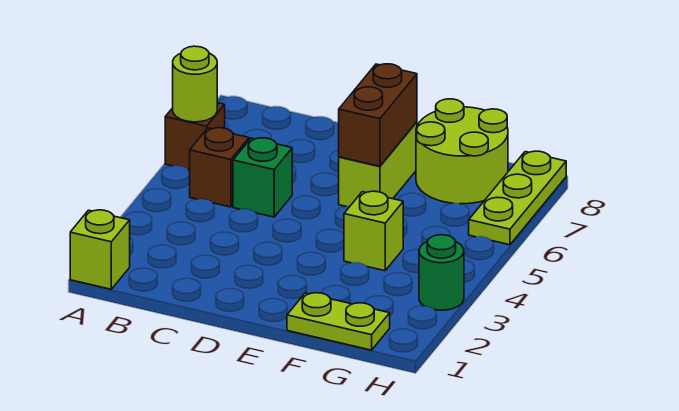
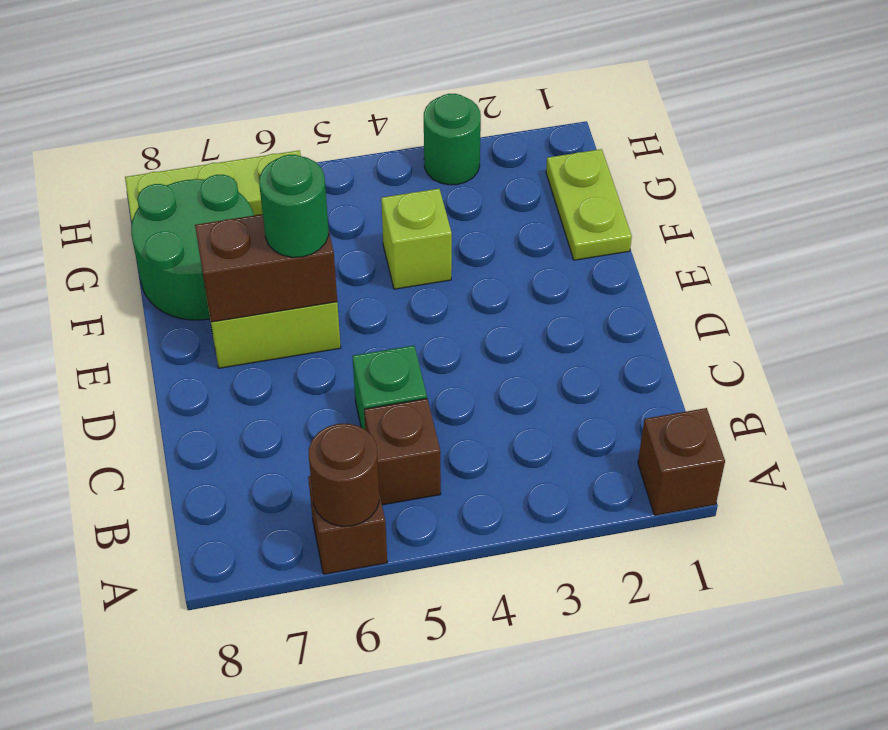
lime brick A1 level 1 -> brown brick A1 level 1
lime round brick A6 level 2 -> brown round brick A6 level 2
none -> green round brick E6 level 3
lime round brick F7:G8 level 1 -> green round brick F7:G8 level 1

